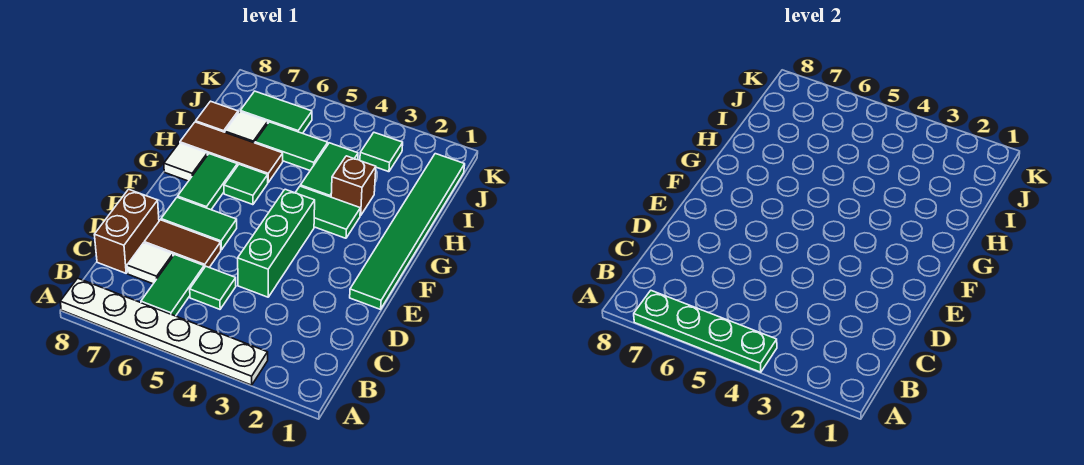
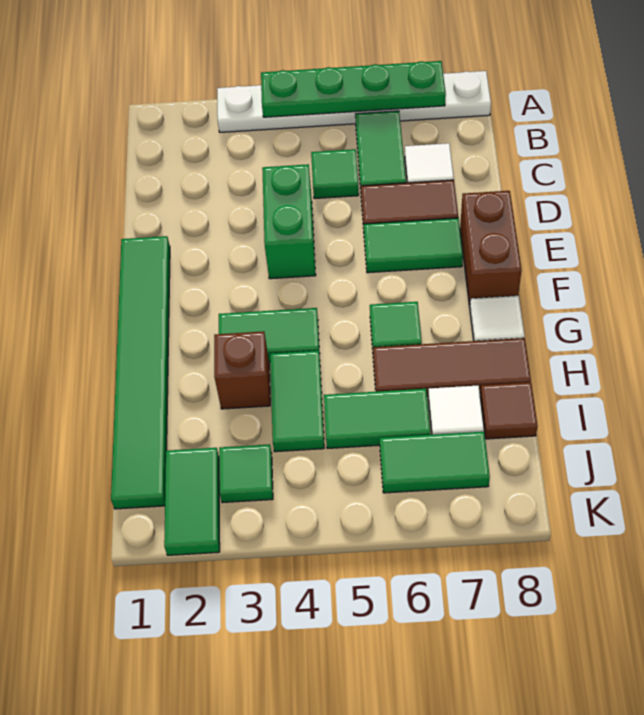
brown brick C8:D8 level 1 -> brown brick E8:F8 level 1
green brick D4:F4 level 1 -> green brick D4:E4 level 1
green tile F7:G7 level 1 -> green tile J2:K2 level 1

